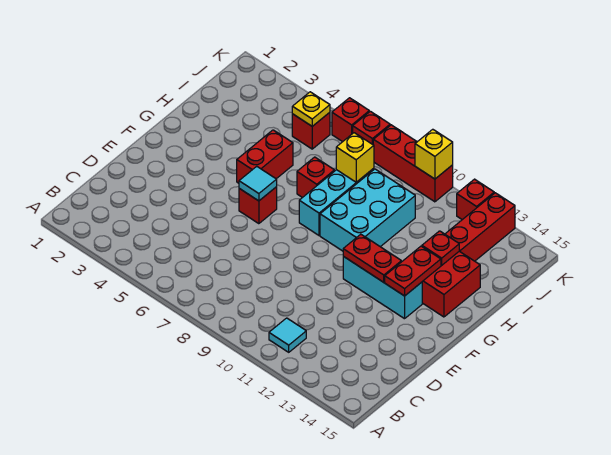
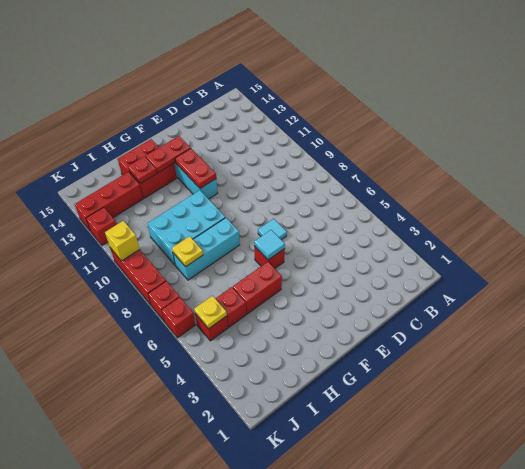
cyan tile B11 level 1 -> cyan tile E7 level 1
red brick H7 level 1 -> red brick I5 level 1
yellow brick I8 level 2 -> yellow plate I8 level 2

